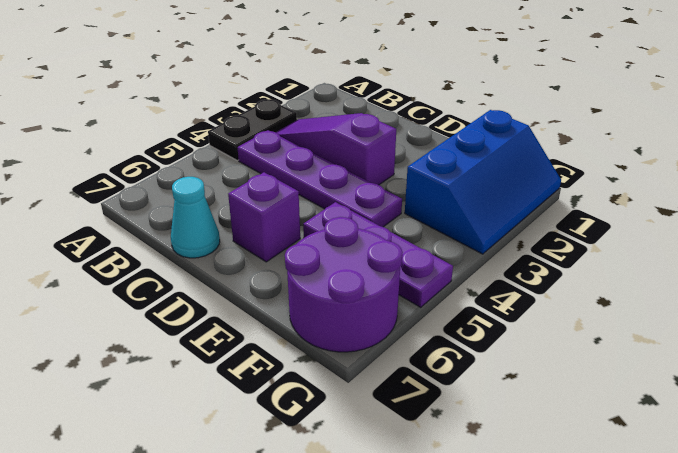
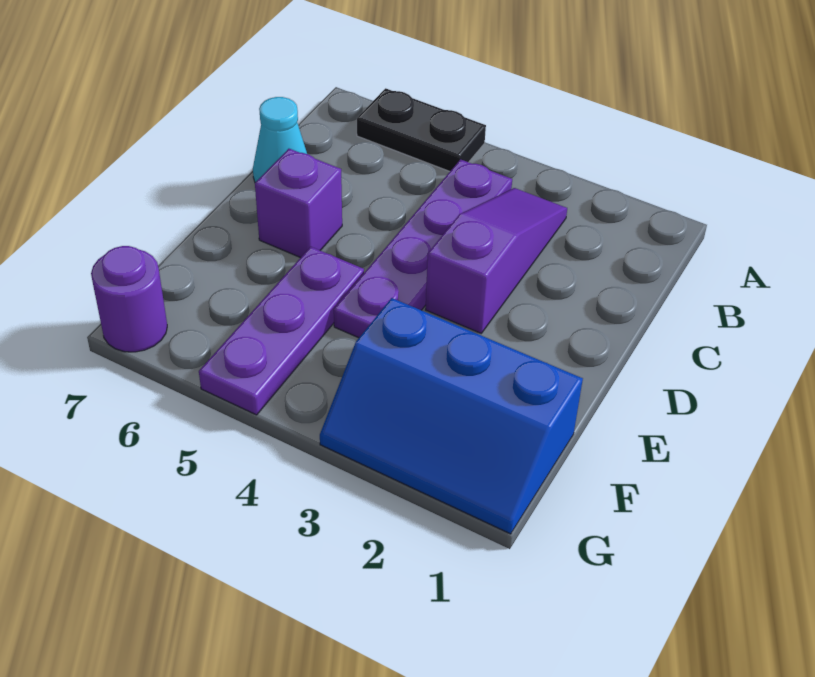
black plate A3:A4 level 1 -> black plate A5:A6 level 1
purple round brick F6:G7 level 1 -> purple round brick G7 level 1

